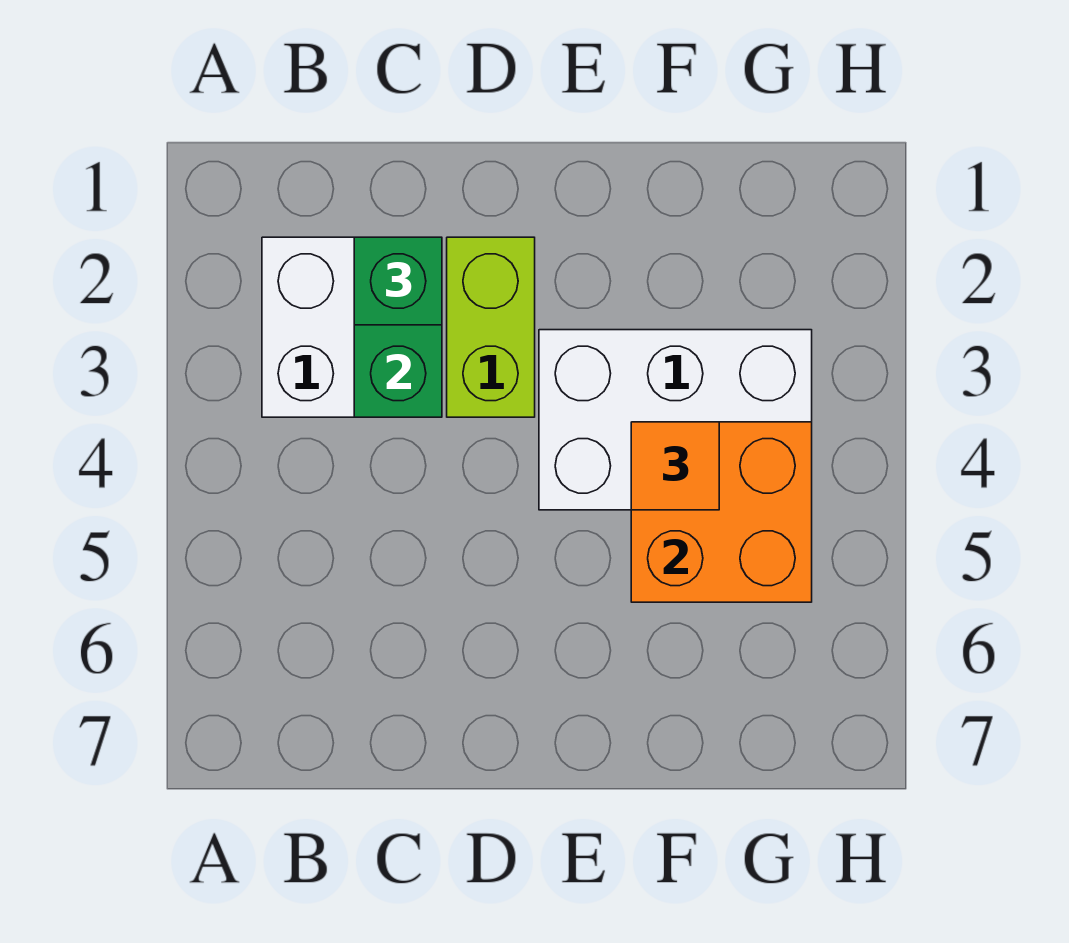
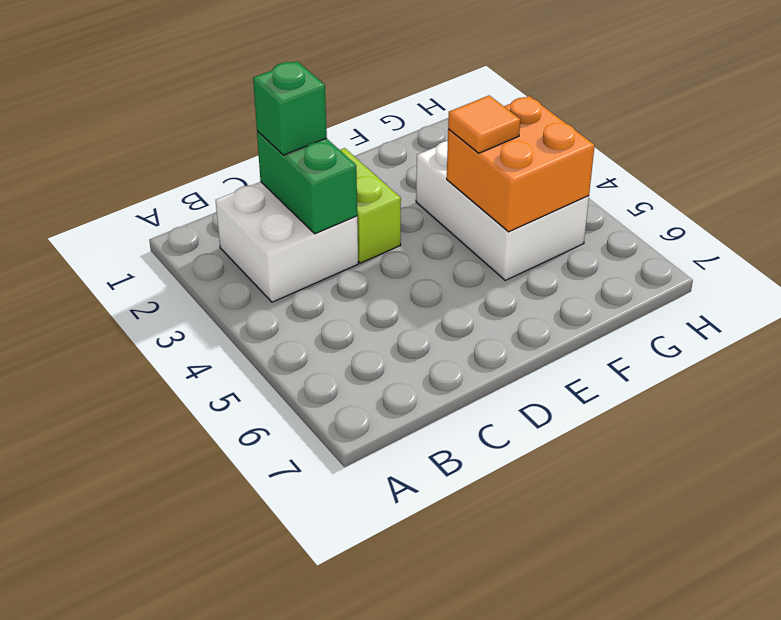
white brick E3:G4 level 1 -> white brick F3:G5 level 1

